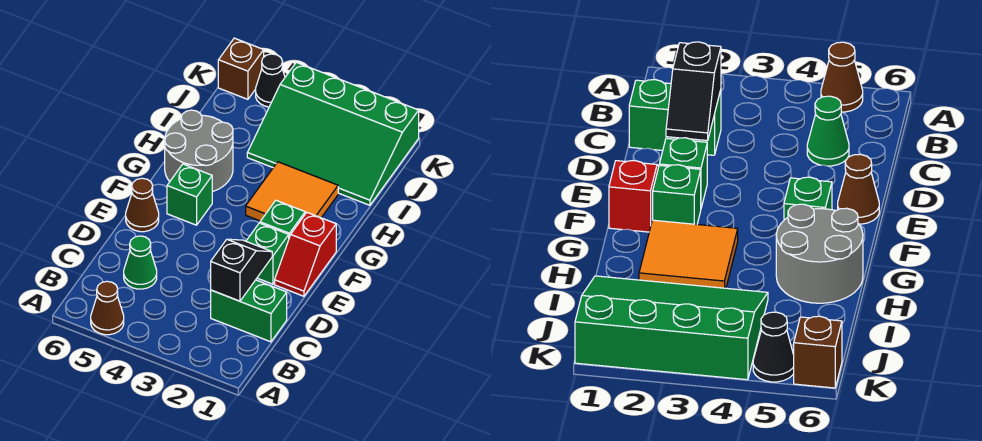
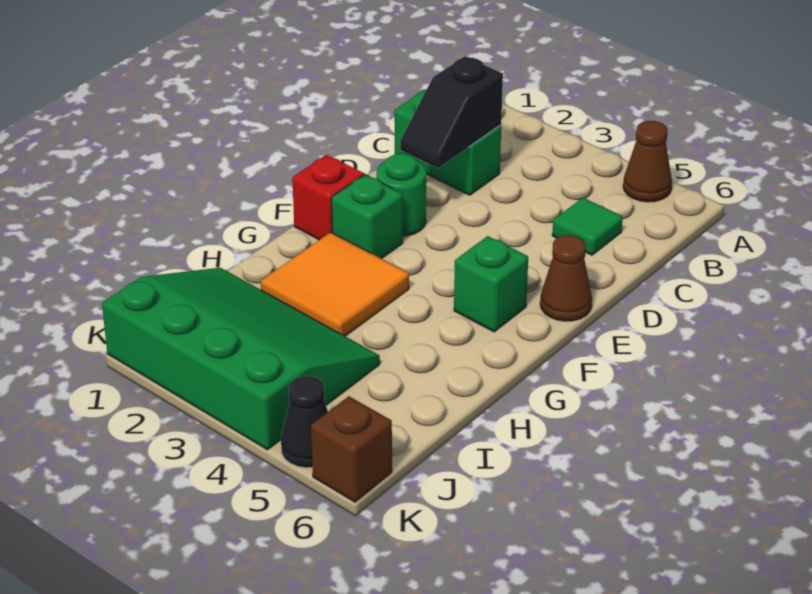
green cone C5 level 1 -> green tile C5 level 1
green brick E2 level 1 -> green round brick E2 level 1
grey round brick G5:H6 level 1 -> none

